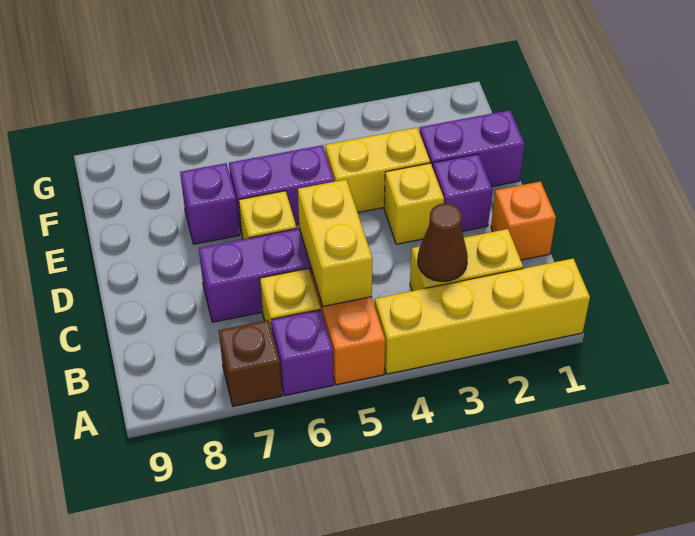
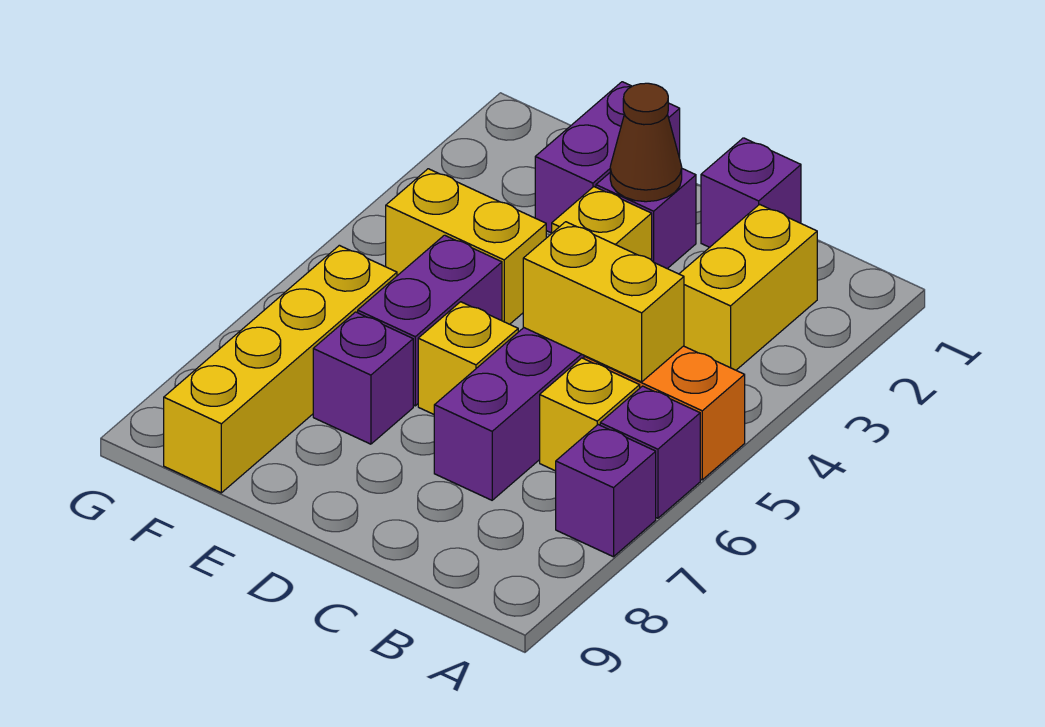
yellow brick A1:A4 level 1 -> yellow brick F6:F9 level 1
brown brick A7 level 1 -> purple brick A7 level 1
brown cone B3 level 2 -> brown cone D2 level 2
orange brick C1 level 1 -> purple brick C1 level 1
yellow brick E3:E4 level 1 -> yellow brick E4:F4 level 1

